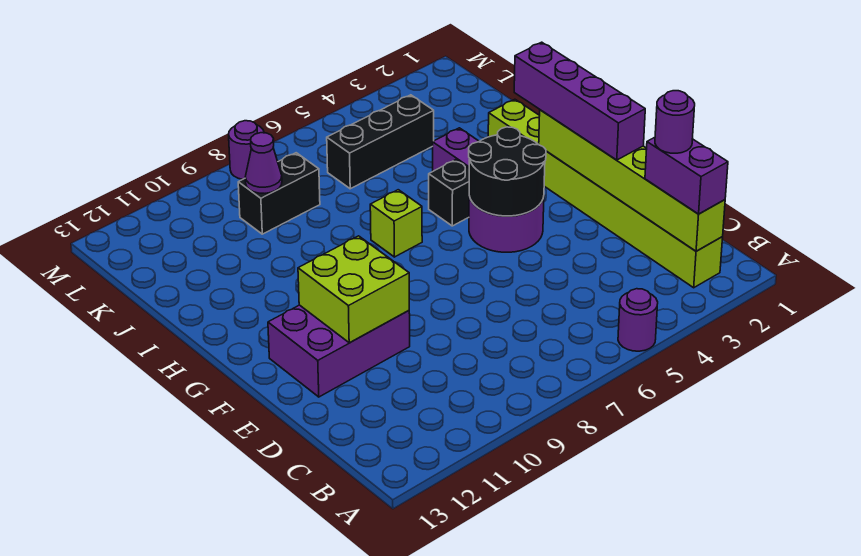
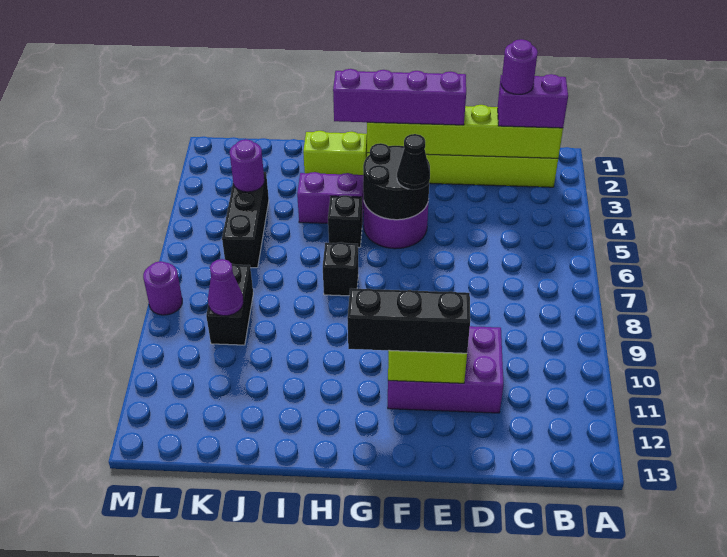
purple round brick A5 level 1 -> purple round brick K4 level 2
purple brick E10:F12 level 1 -> purple brick D10:F11 level 1
none -> black brick E11:G11 level 3
none -> black cone F5 level 3
lime brick H7 level 1 -> black brick H7 level 1

